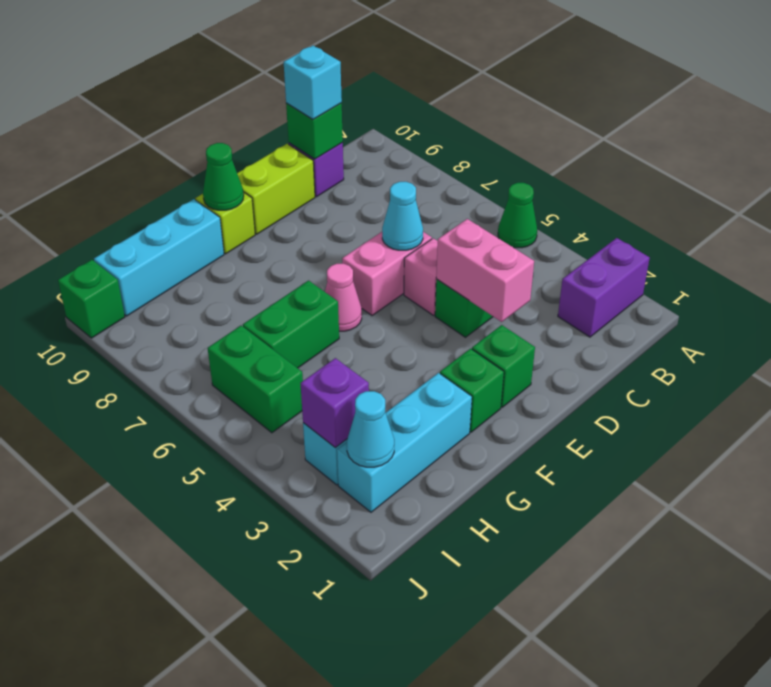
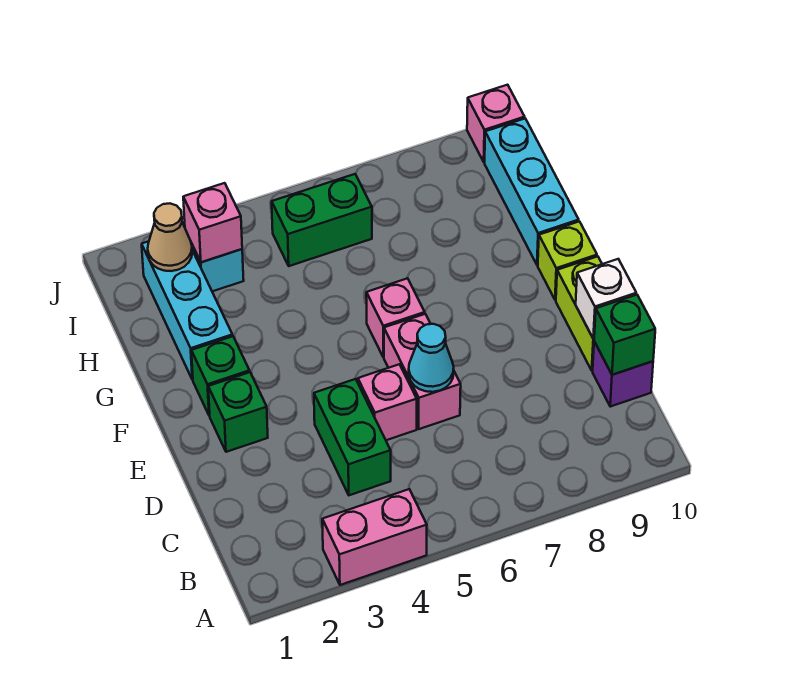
purple brick A2:B2 level 1 -> none
green cone A5 level 1 -> none
cyan brick C10 level 3 -> none
pink brick D3:D4 level 2 -> pink brick A3:A4 level 1
none -> white brick D10 level 2
pink cone F6 level 1 -> pink brick F6 level 1
green cone F10 level 2 -> none
green brick G6:H6 level 1 -> none
cyan cone I2 level 2 -> tan cone I2 level 2
purple brick I3 level 2 -> pink brick I3 level 2
green brick J10 level 1 -> pink brick J10 level 1

